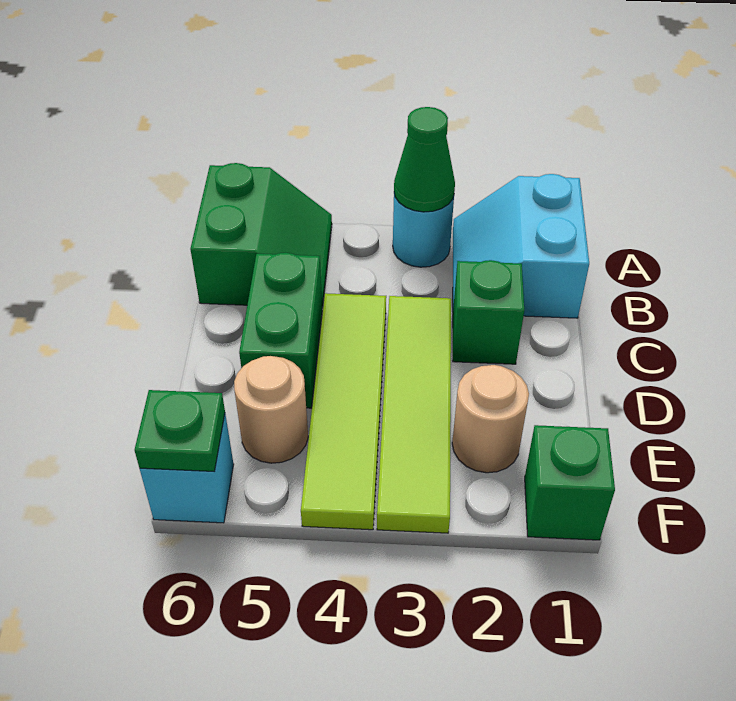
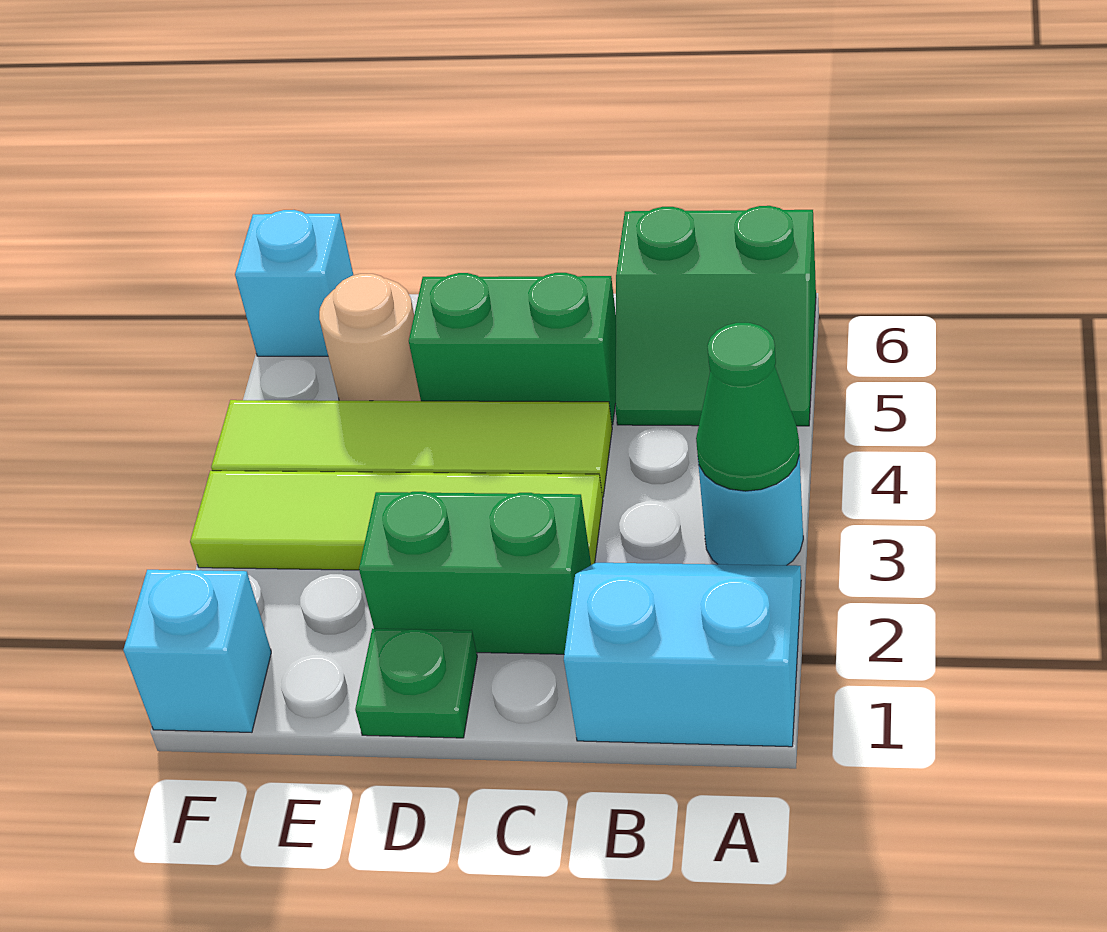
green brick C2 level 1 -> green brick C2:D2 level 1
tan round brick E2 level 1 -> none
green brick F1 level 1 -> cyan brick F1 level 1
green plate F6 level 2 -> green plate D1 level 1

